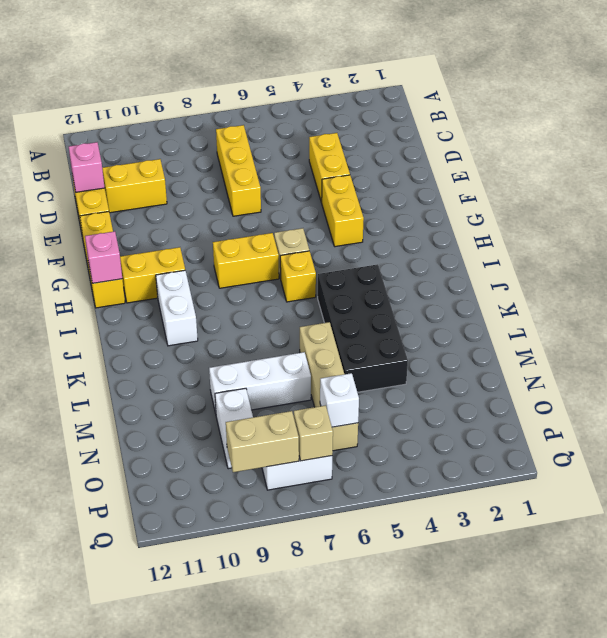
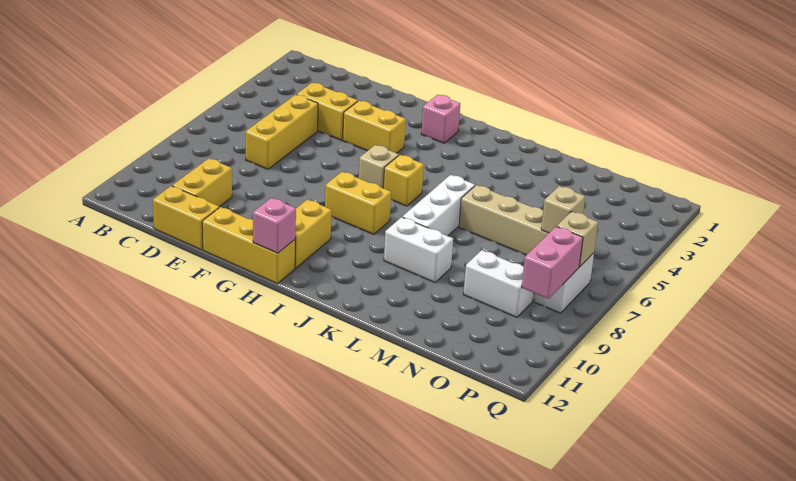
yellow brick C7:E7 level 1 -> yellow brick D5:D7 level 1
pink brick D12 level 2 -> pink brick H2 level 1
yellow brick H7:H8 level 1 -> yellow brick H8:I8 level 1
white brick I10:J10 level 1 -> white brick K9:L9 level 1
black brick J4:M5 level 1 -> none
white brick M7:M9 level 1 -> white brick K6:K8 level 1
white brick O6 level 2 -> tan brick O6 level 2
tan brick P8:P9 level 2 -> pink brick P8:P9 level 2

